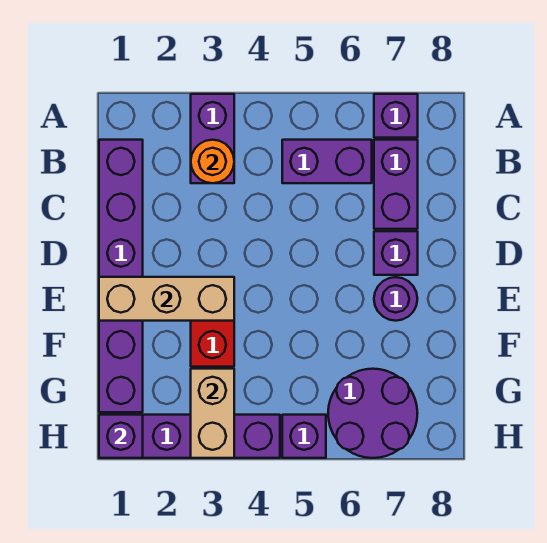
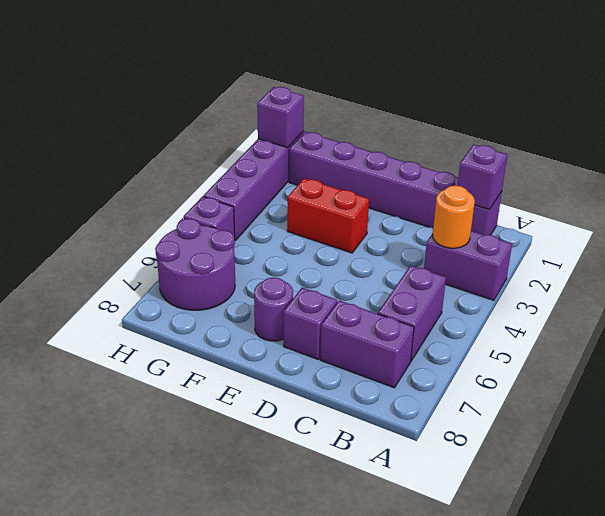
purple brick A7 level 1 -> purple brick B1 level 2
tan brick E1:E3 level 2 -> none
tan brick G3:H3 level 2 -> none

